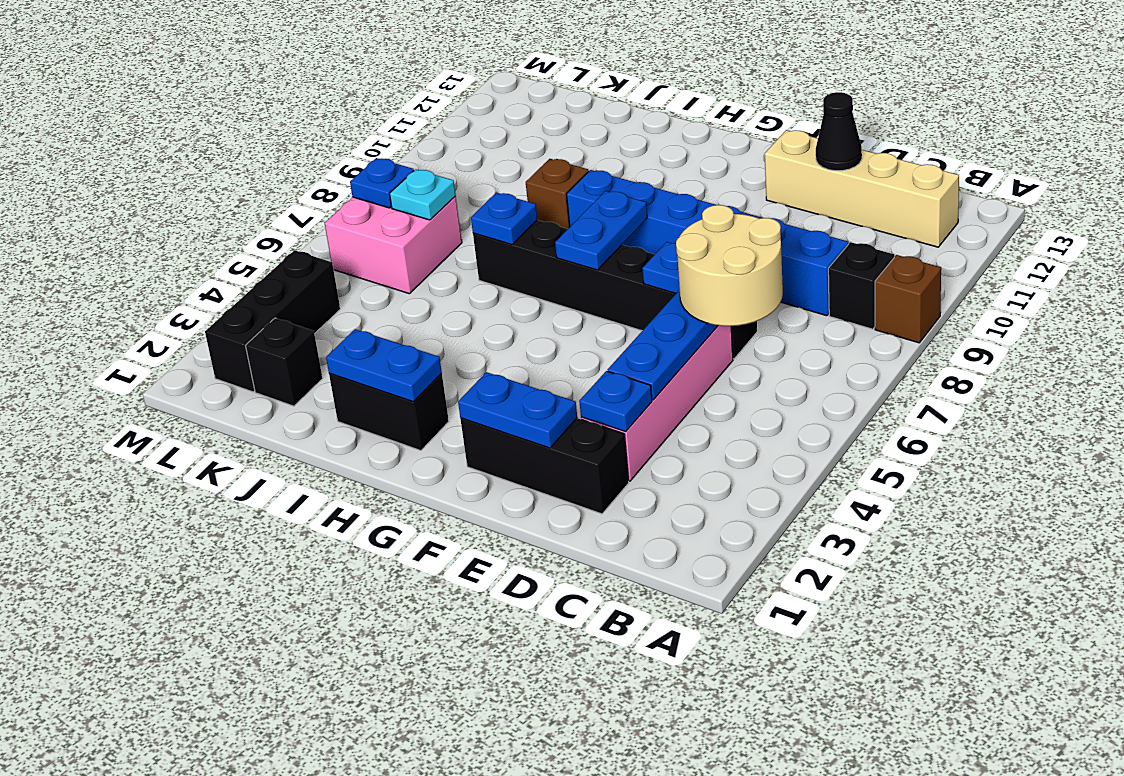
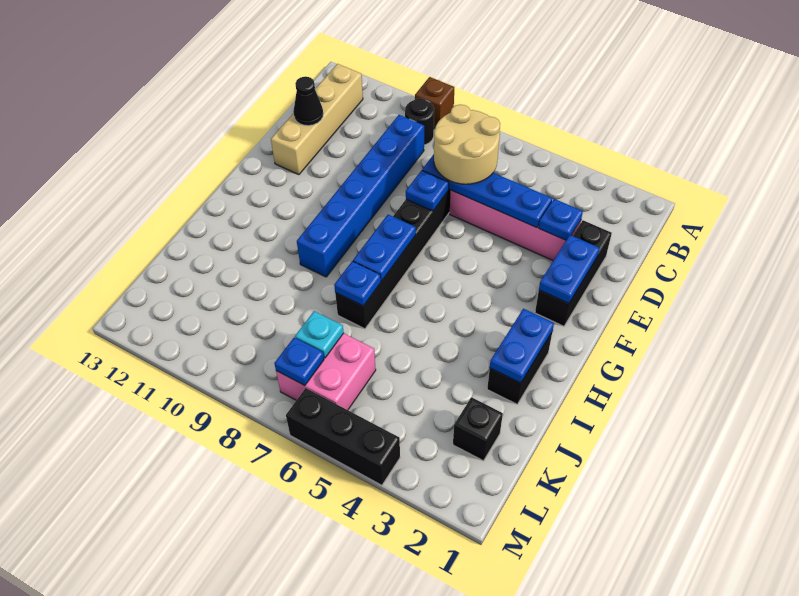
black brick B9 level 1 -> black round brick B9 level 1
blue plate G7:G8 level 2 -> blue plate G7:H7 level 2
brown brick I9 level 1 -> none
black brick L2:L4 level 1 -> black brick M4:M6 level 1

